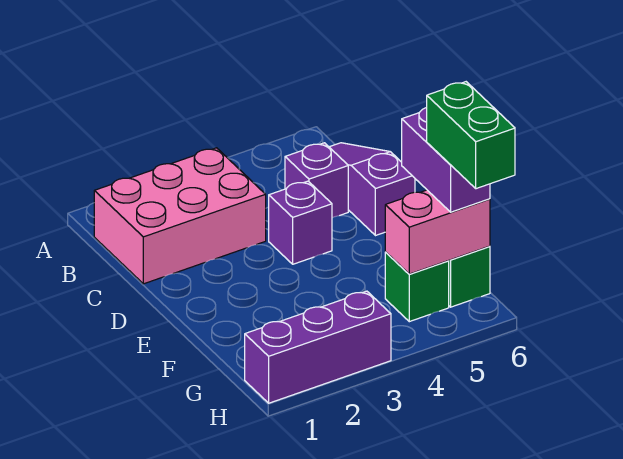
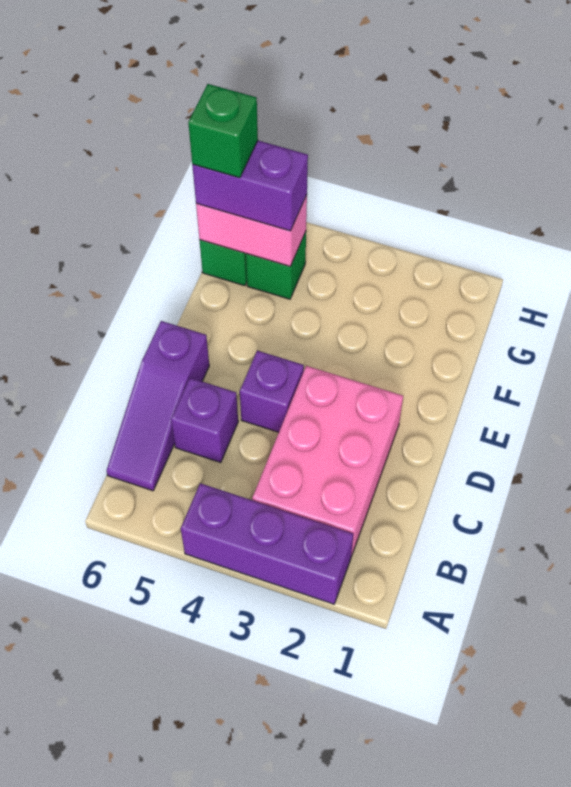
pink brick B1:C3 level 1 -> pink brick B2:D3 level 1
purple brick F6:G6 level 3 -> purple brick G5:G6 level 3
green brick G6:H6 level 4 -> green brick G6 level 4
purple brick H1:H3 level 1 -> purple brick A2:A4 level 1

